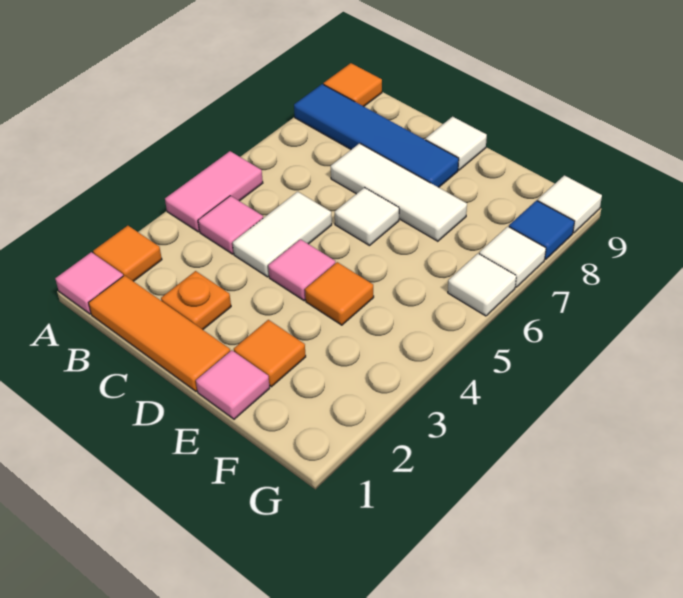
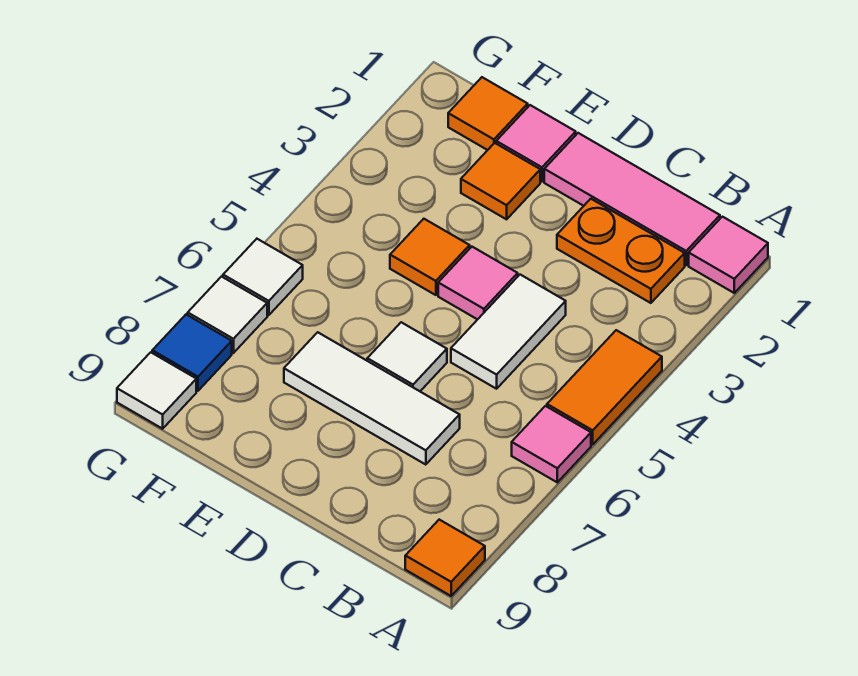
orange tile A2 level 1 -> orange tile F1 level 1
pink tile A4:A5 level 1 -> orange tile A4:A5 level 1
blue tile A8:D8 level 1 -> none
orange tile B1:D1 level 1 -> pink tile B1:D1 level 1
pink tile B4 level 1 -> pink tile A6 level 1
orange plate C2 level 1 -> orange plate B2:C2 level 1
white tile D9 level 1 -> none

